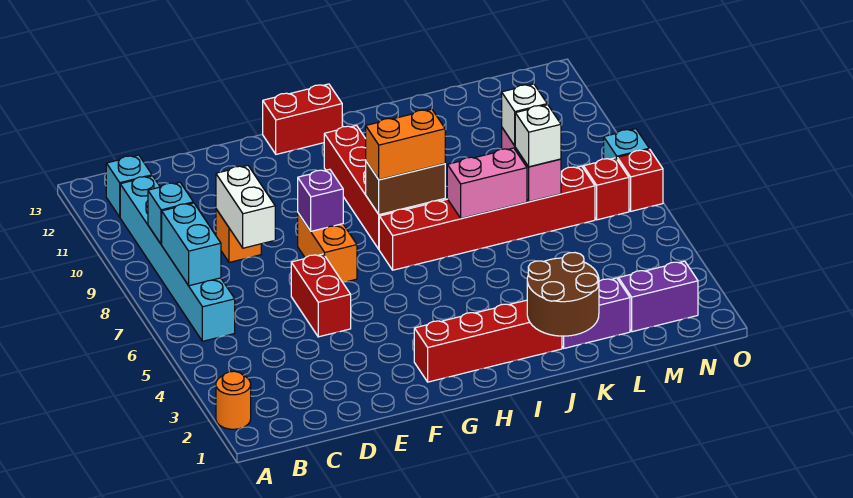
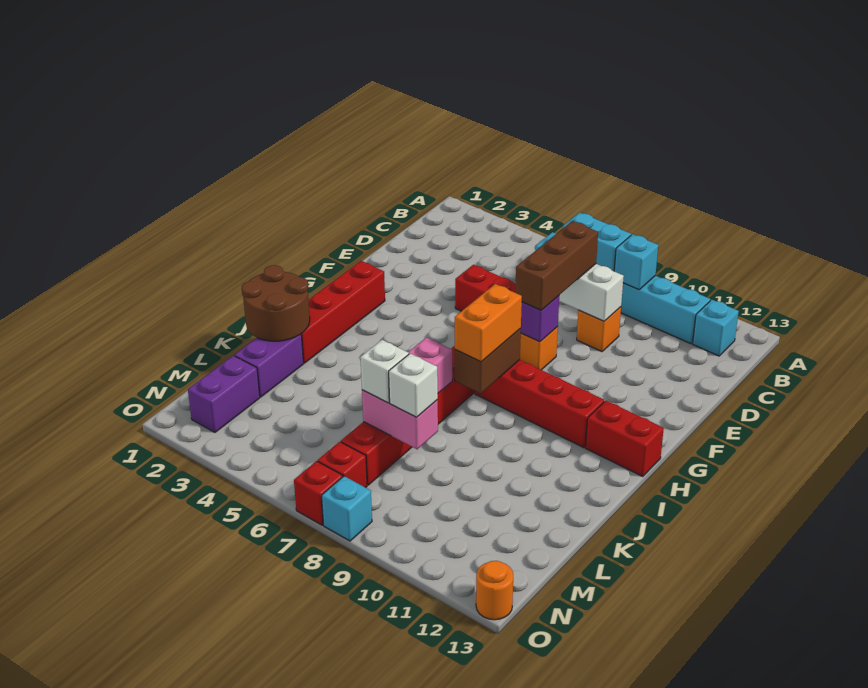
orange round brick A2 level 1 -> orange round brick O13 level 1
none -> brown brick D8:F8 level 3
red brick G13:H13 level 1 -> red brick H12:H13 level 1

